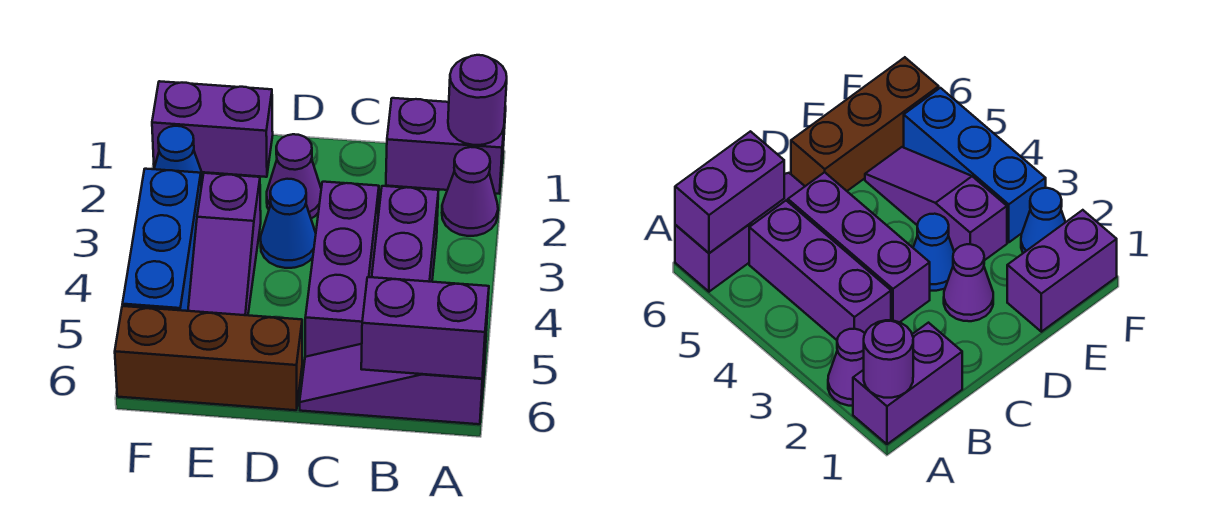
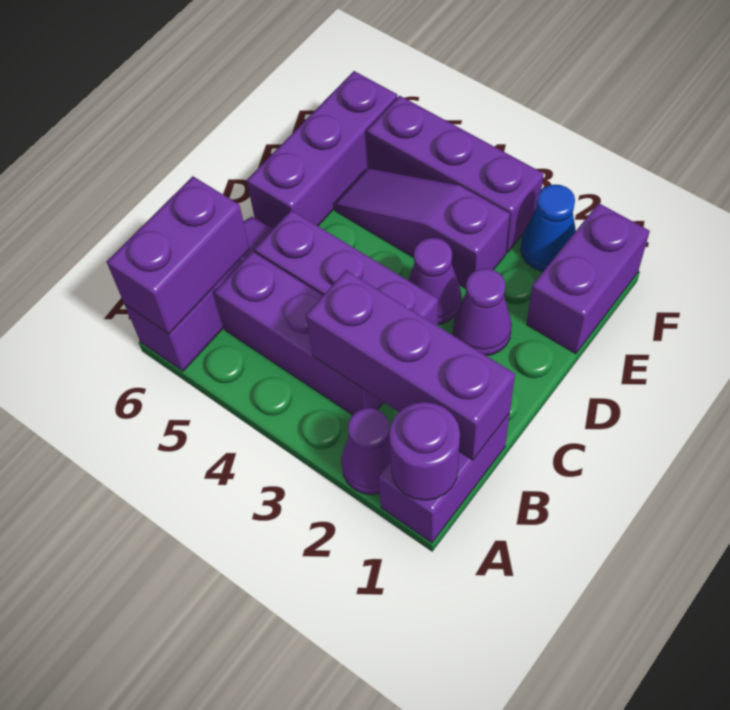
none -> purple brick B1:B3 level 2
blue cone D3 level 1 -> purple cone D3 level 1
brown brick D6:F6 level 1 -> purple brick D6:F6 level 1
blue brick F3:F5 level 1 -> purple brick F3:F5 level 1

